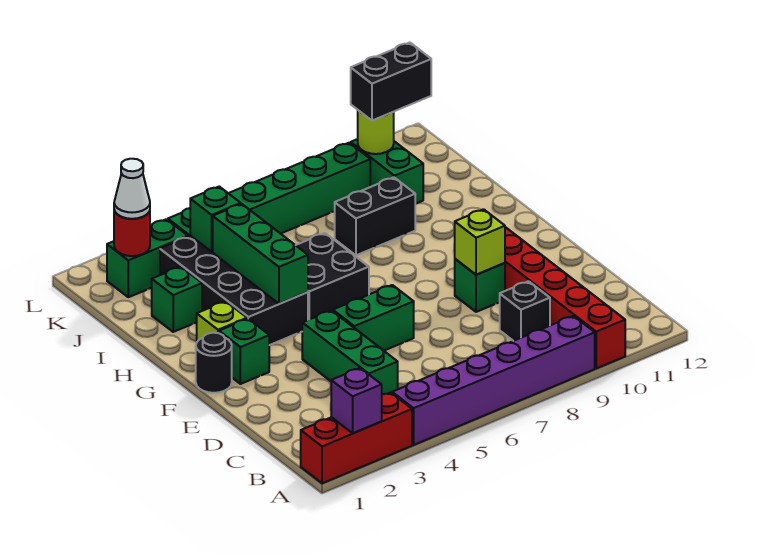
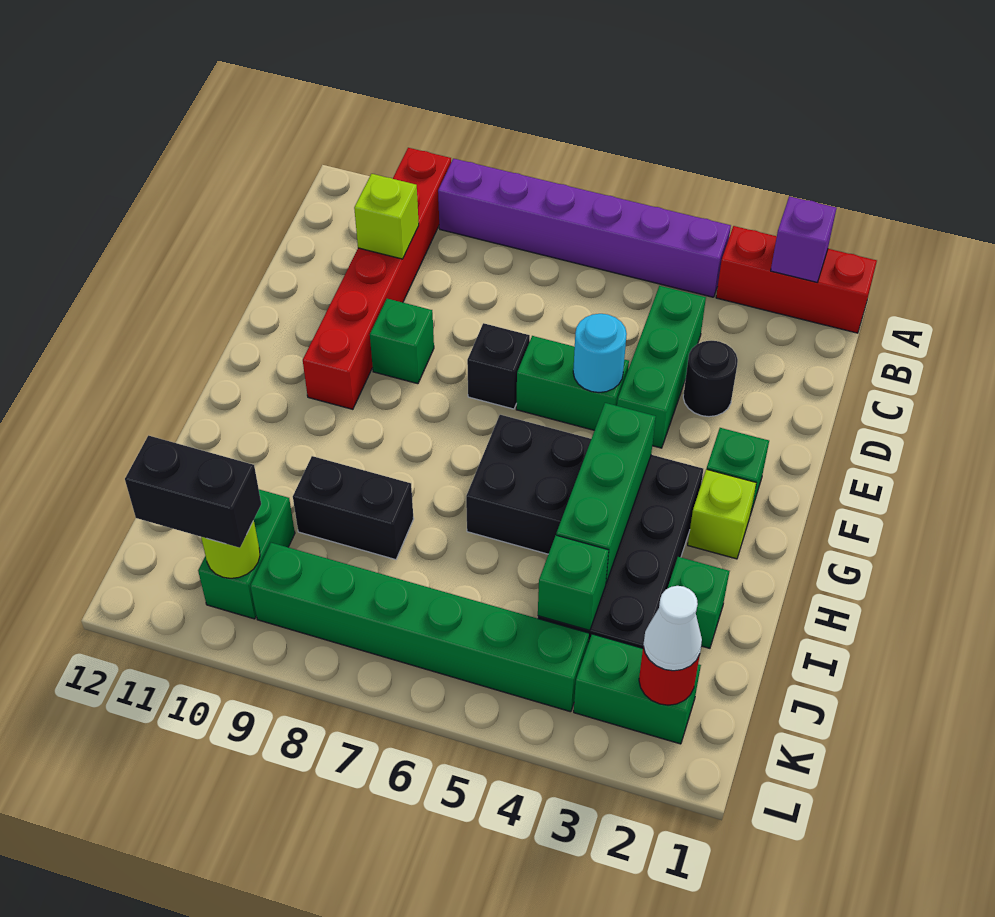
black brick C9 level 1 -> black brick E7 level 1
none -> cyan round brick E5 level 2
lime brick E9 level 2 -> lime brick C10 level 2
black round brick F1 level 1 -> black round brick D3 level 1

